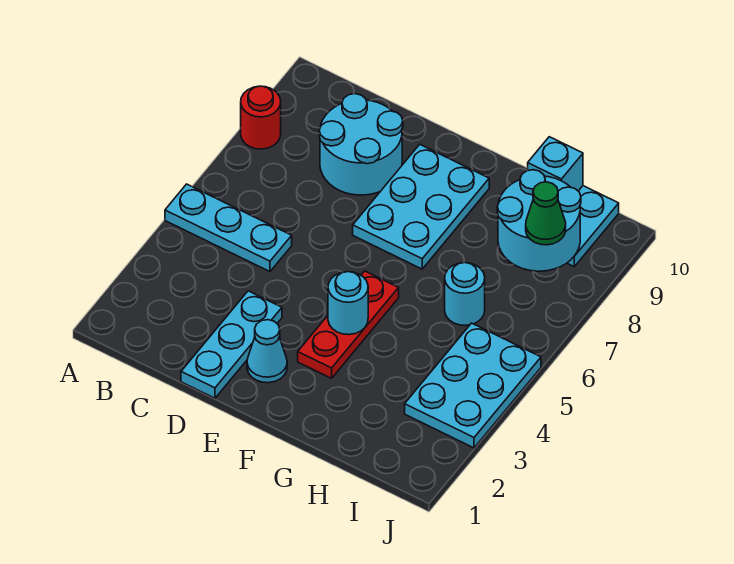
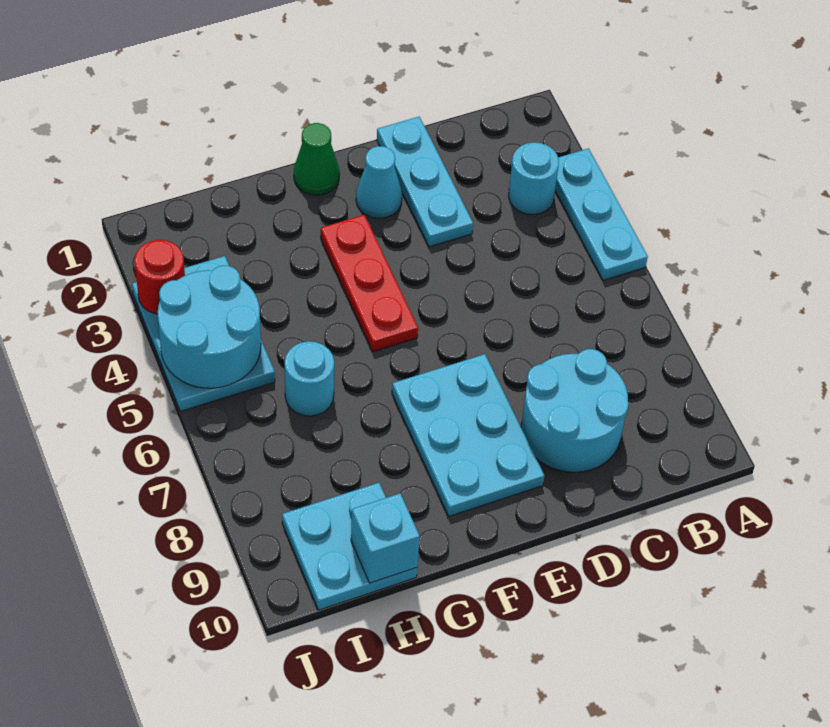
cyan plate A5:C5 level 1 -> cyan plate A3:A5 level 1
red round brick A8 level 1 -> red round brick J3 level 2
cyan round brick F4 level 2 -> cyan round brick B3 level 1
cyan round brick H8:I9 level 2 -> cyan round brick I4:J5 level 2
green cone I8 level 3 -> green cone F1 level 1

